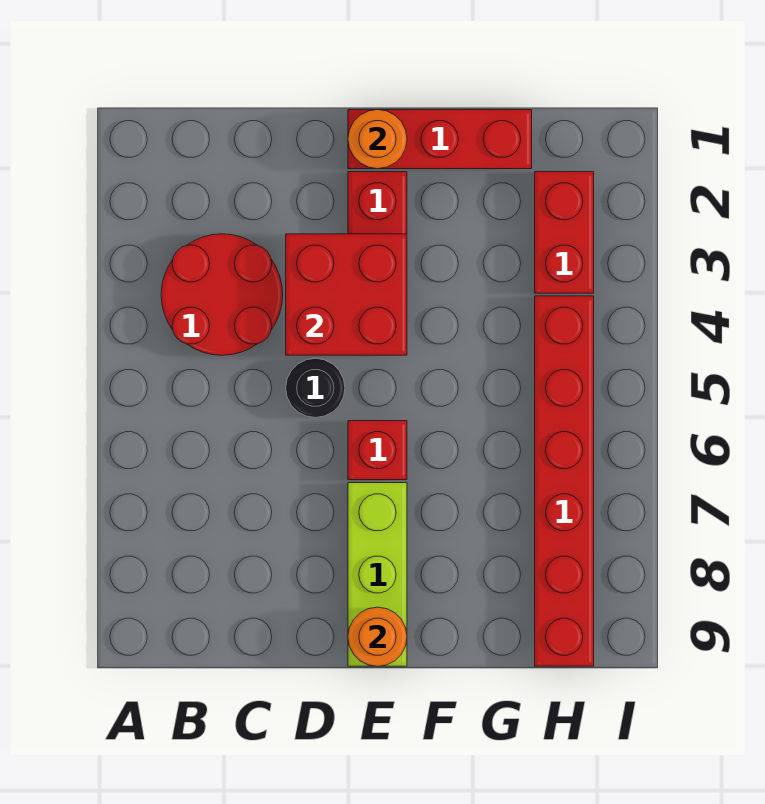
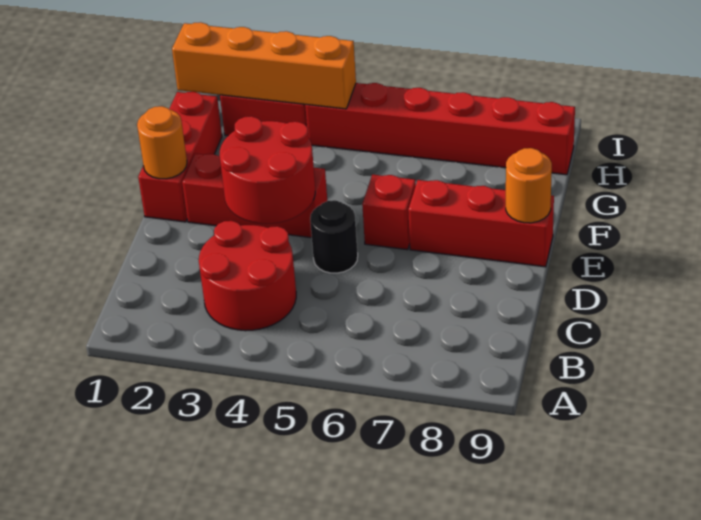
red brick D3:E4 level 2 -> red round brick D3:E4 level 2
lime brick E7:E9 level 1 -> red brick E7:E9 level 1
none -> orange brick H1:H4 level 2

